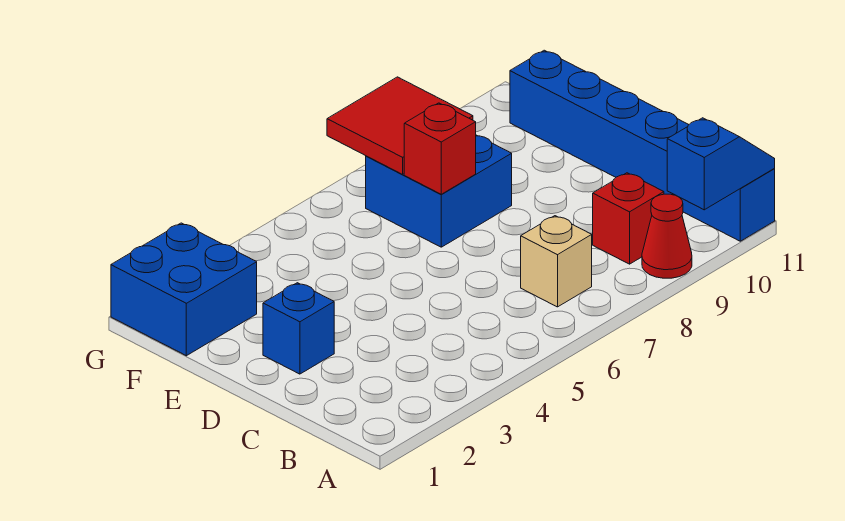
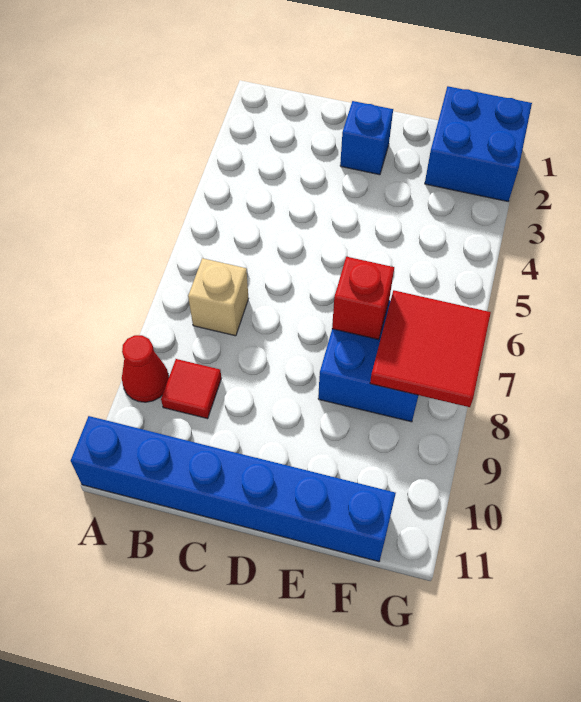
blue slope A10:A11 level 2 top 10 -> none
red brick B9 level 1 -> red tile B9 level 1

